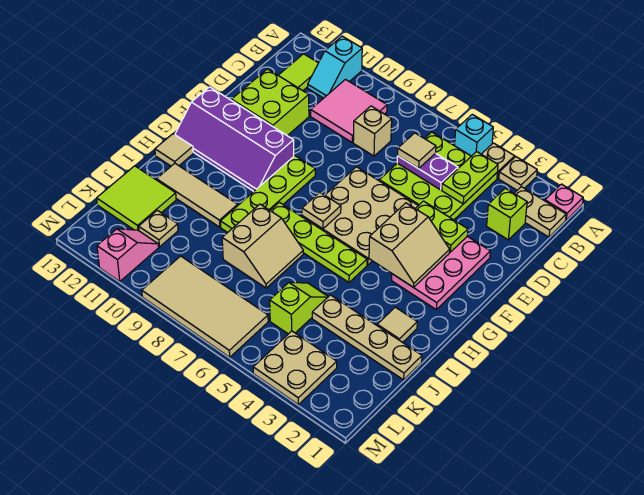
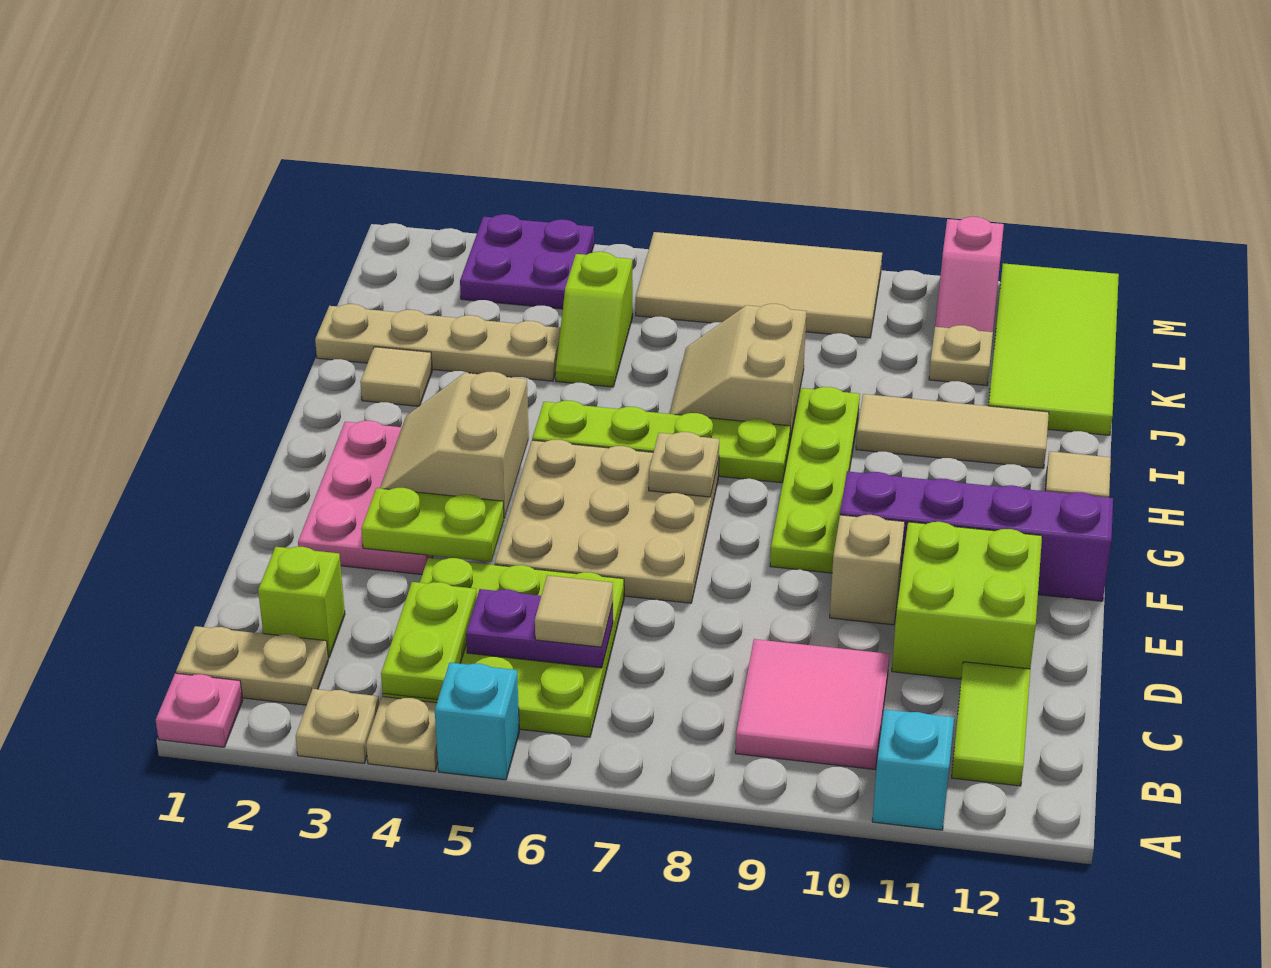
tan brick C8 level 1 -> tan brick E10 level 1
lime tile J12:K13 level 1 -> lime tile J12:M13 level 1
tan plate L3:M4 level 1 -> purple plate L3:M4 level 1

